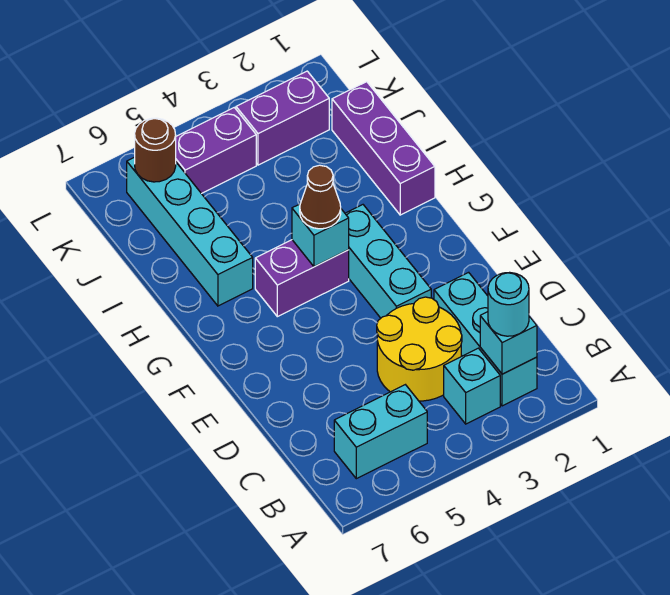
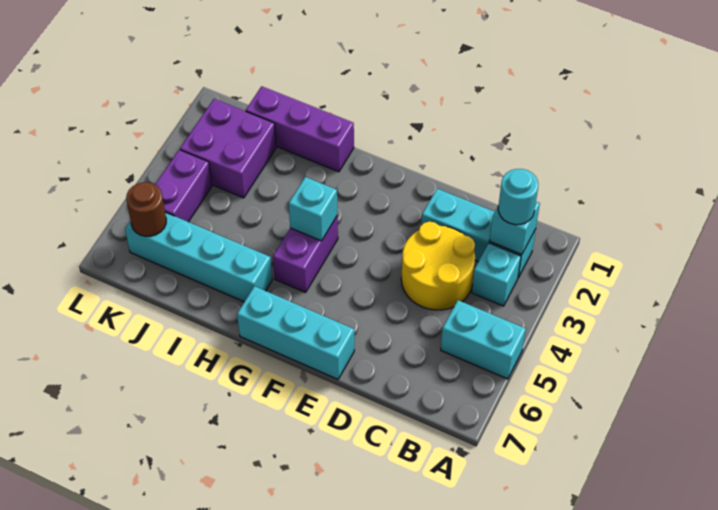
cyan brick B5:B6 level 1 -> cyan brick A5:B5 level 1
cyan brick E3:G3 level 1 -> cyan brick E7:G7 level 1
brown cone G4 level 3 -> none
purple brick K2:K3 level 1 -> purple brick J2:K3 level 1

